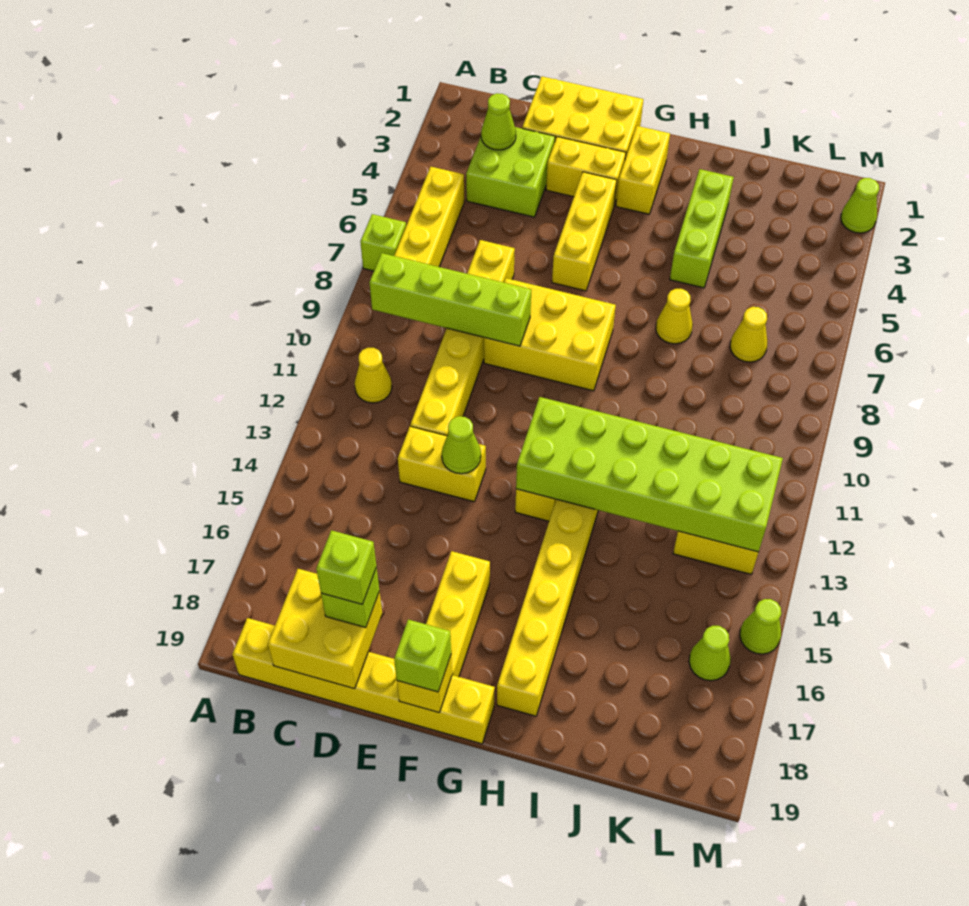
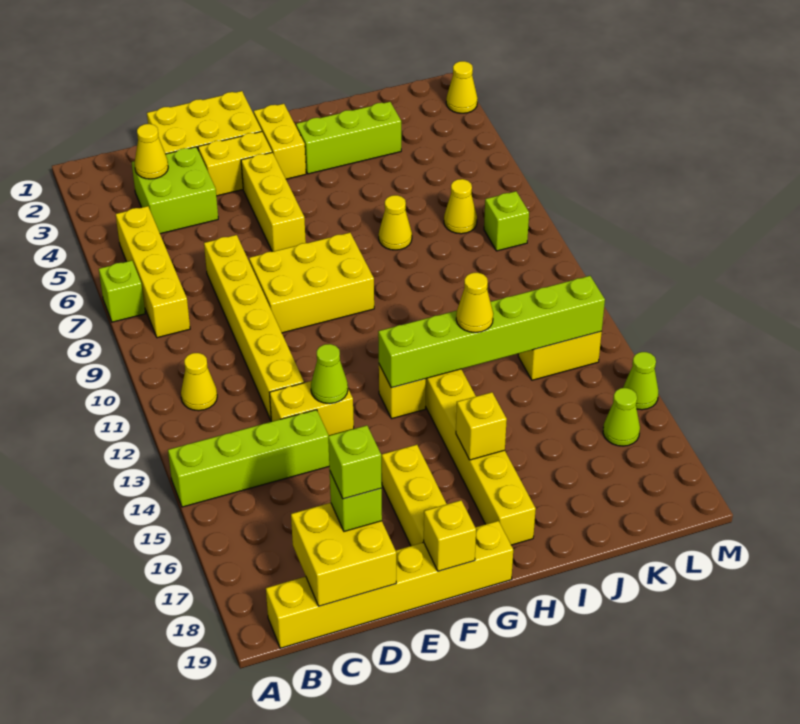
lime brick B9:E9 level 2 -> lime brick A14:D14 level 1
lime cone C3 level 2 -> yellow cone C3 level 2
lime brick F19 level 3 -> lime brick L8 level 1
lime brick G12:L13 level 2 -> lime brick G13:L13 level 2
none -> yellow brick H16 level 2
lime brick I3:I5 level 1 -> lime brick H3:J3 level 1
none -> yellow cone I13 level 3
lime cone M2 level 1 -> yellow cone M2 level 1

